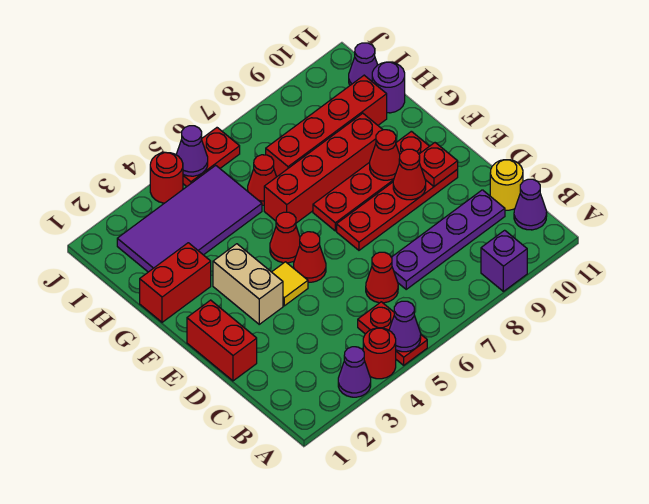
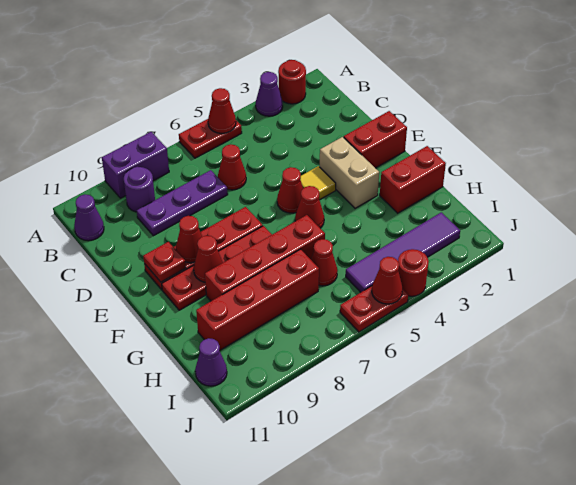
red round brick A4 level 1 -> red round brick A2 level 1
red plate A5:B5 level 1 -> red plate A5:A6 level 1
purple cone A5 level 2 -> red cone A5 level 2
purple brick A9 level 1 -> purple brick A8:A9 level 1
purple plate C7:C10 level 1 -> purple plate C7:C9 level 1
yellow round brick C11 level 1 -> none
red brick D1:E1 level 1 -> red brick E1:E2 level 1
purple tile H2:I5 level 1 -> purple tile I2:I5 level 1
purple round brick H11 level 1 -> purple round brick B9 level 1
purple cone J5 level 2 -> red cone J5 level 2

